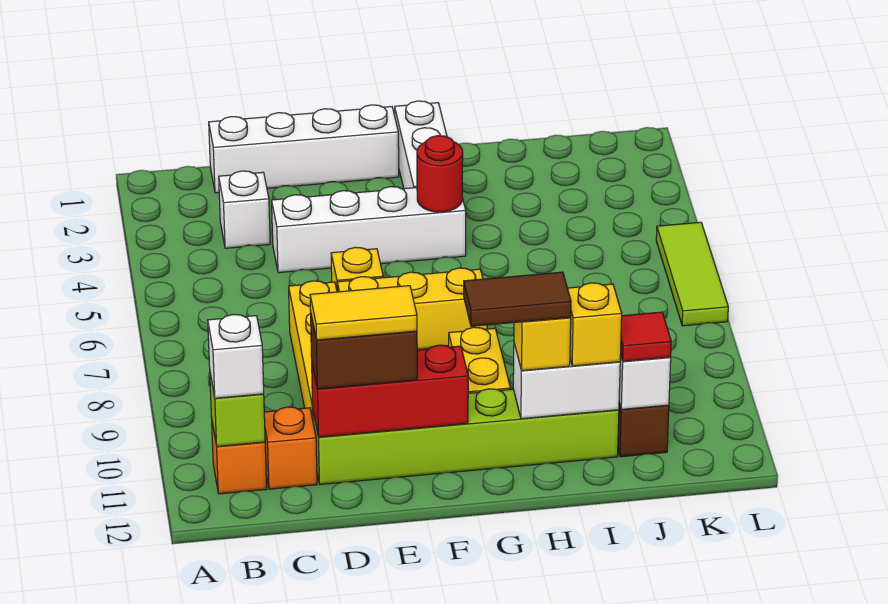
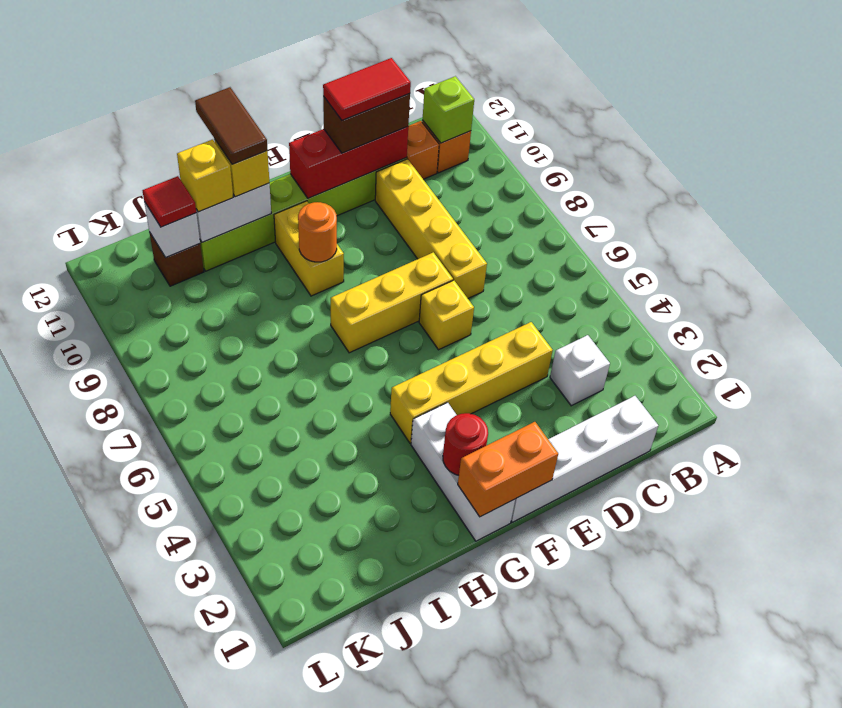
white brick B11 level 3 -> none
white brick D4:G4 level 1 -> yellow brick D4:G4 level 1
yellow tile D11:E11 level 4 -> red tile D11:E11 level 4
none -> orange brick F1:G1 level 2
red round brick G4 level 2 -> red round brick G2 level 2
none -> orange round brick G9 level 2
brown tile G11:H11 level 4 -> brown tile H11:H12 level 4
lime tile L5:L7 level 1 -> none

